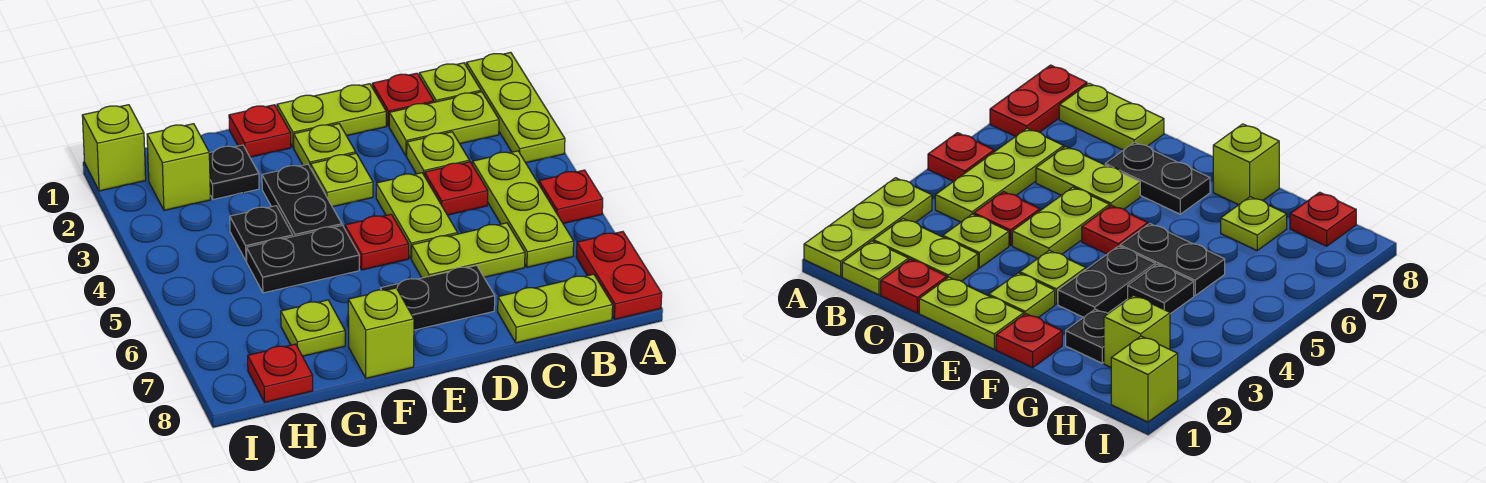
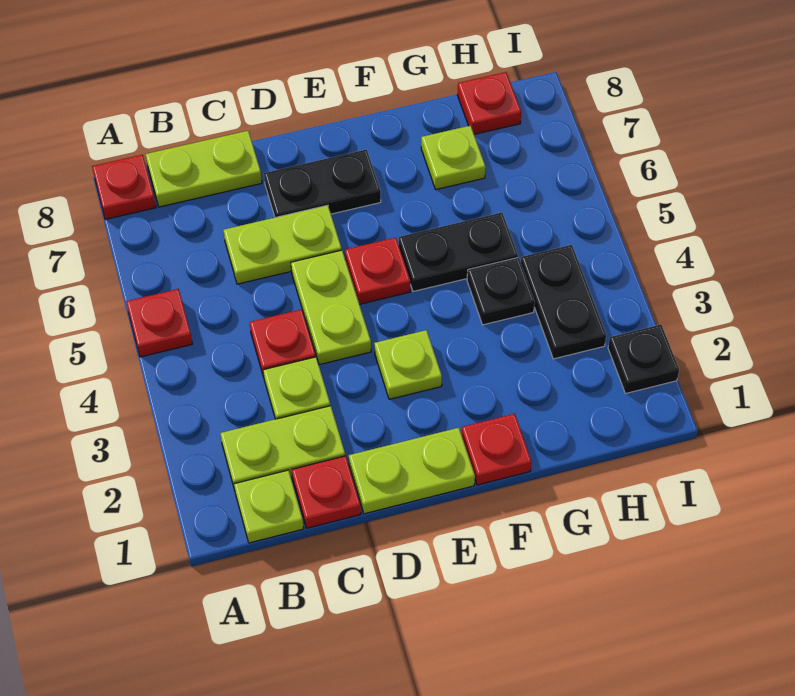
lime plate A1:A3 level 1 -> none
red plate A7:A8 level 1 -> red plate A8 level 1
lime plate B4:B6 level 1 -> none
lime plate E2 level 1 -> none
black plate F3:F4 level 1 -> black plate H3:H4 level 1
lime brick F8 level 1 -> none
black plate G2 level 1 -> black plate I2 level 1
lime brick H2 level 1 -> none
lime brick I1 level 1 -> none

